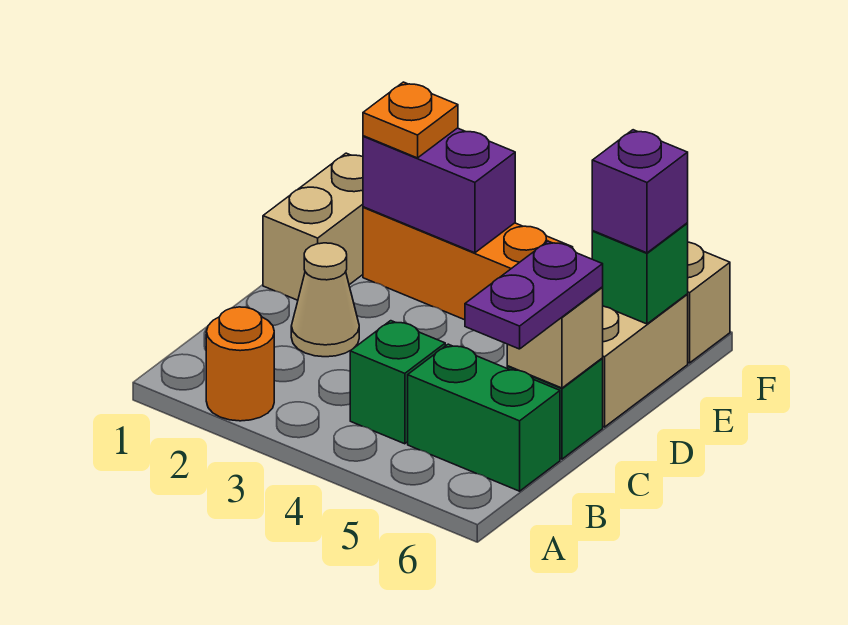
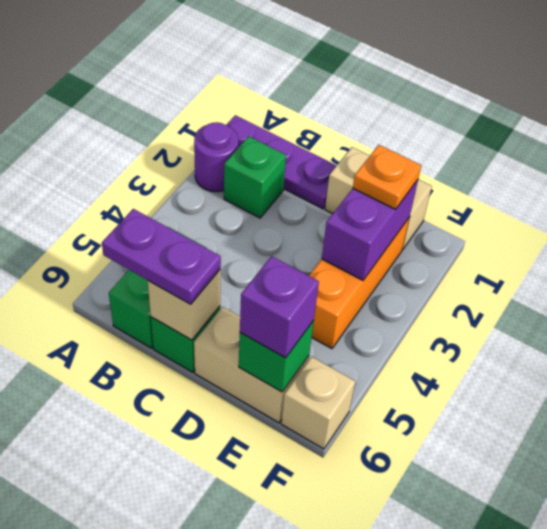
none -> purple plate A1:C1 level 1
orange round brick A2 level 1 -> purple round brick A2 level 1
green brick B4 level 1 -> green brick B2 level 1
tan cone C2 level 1 -> none

